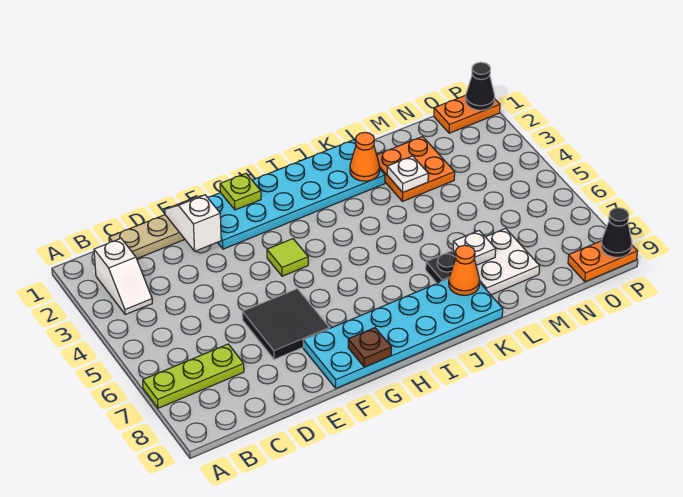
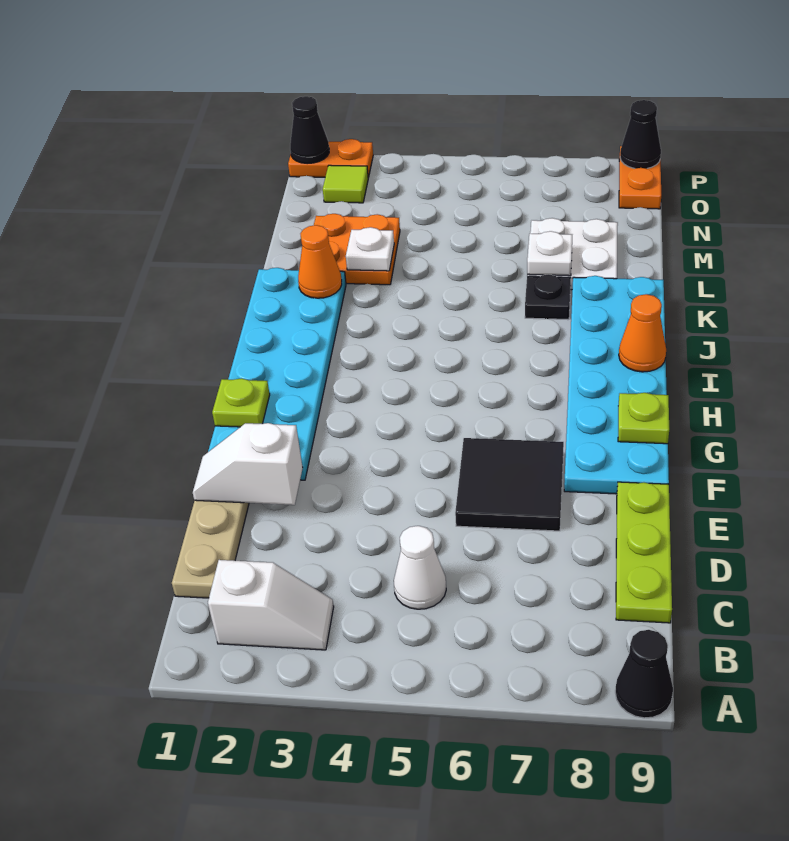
lime plate A7:C7 level 1 -> lime plate C9:E9 level 1
none -> black cone A9 level 1
none -> white cone C5 level 1
lime tile G4 level 1 -> lime tile O2 level 1
brown plate G9 level 2 -> lime plate G9 level 2
orange cone K8 level 2 -> orange cone I9 level 2
orange plate O1:P1 level 1 -> orange plate P1:P2 level 1

